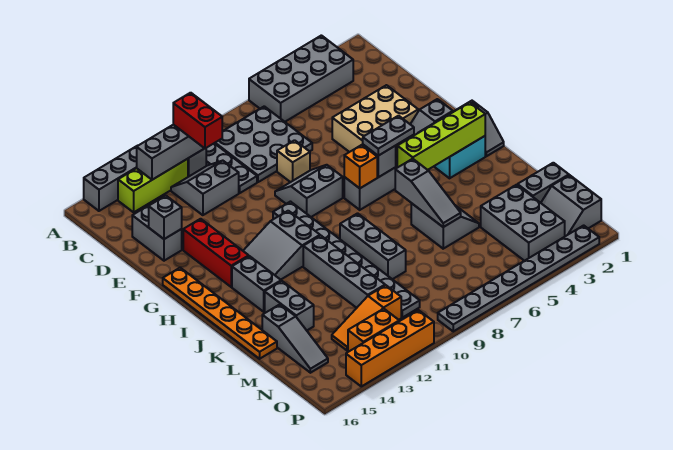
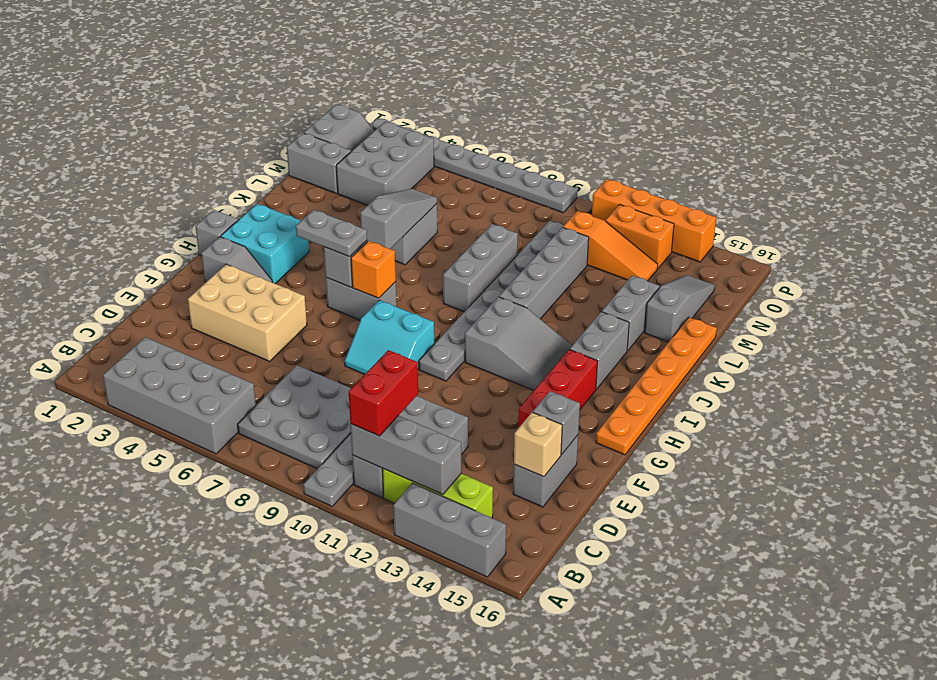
tan brick E8 level 1 -> tan brick D15 level 2
grey slope F8:G9 level 1 top G -> cyan slope F8:G9 level 1 top G
lime brick I2:I5 level 2 -> none

